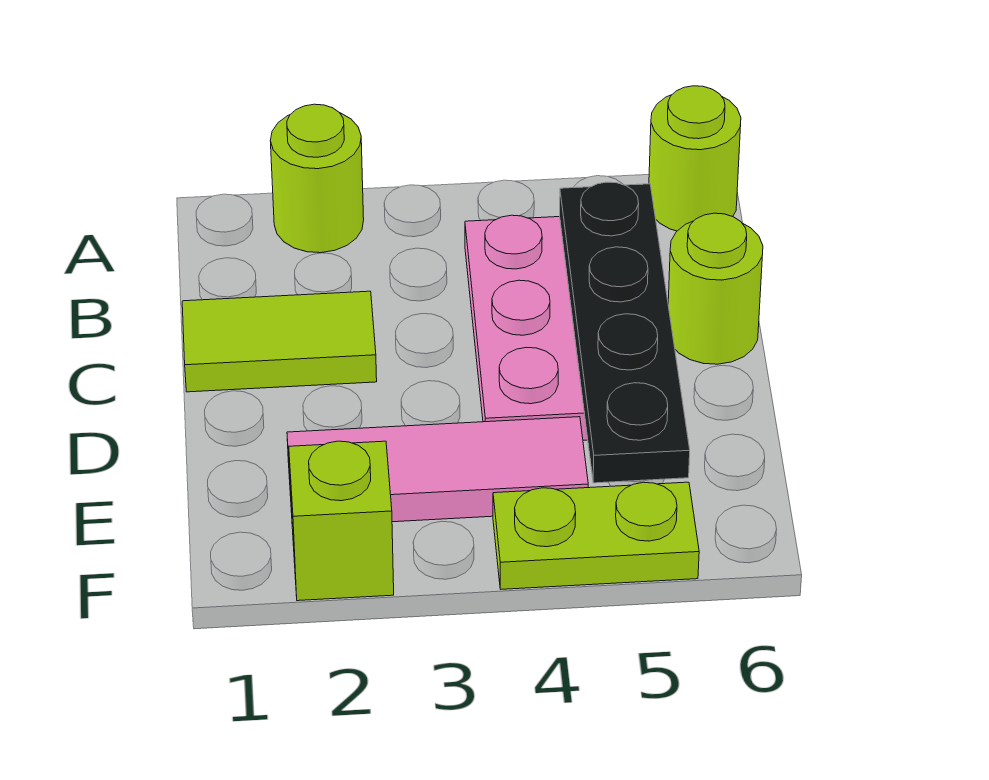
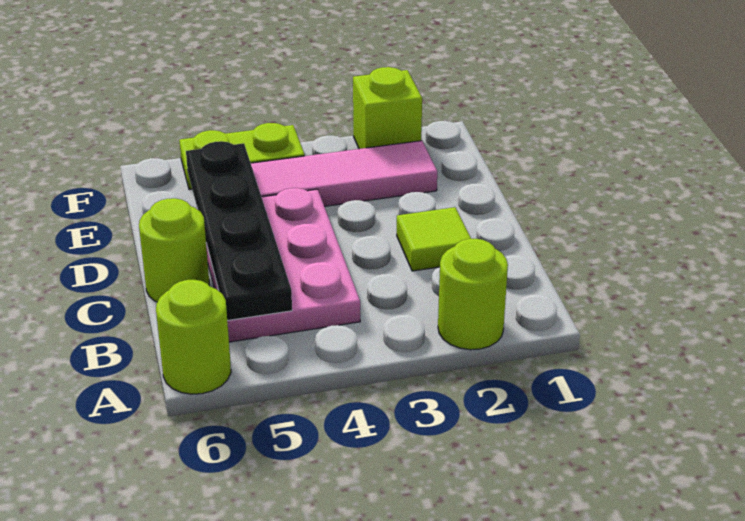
lime tile C1:C2 level 1 -> lime tile C2 level 1

